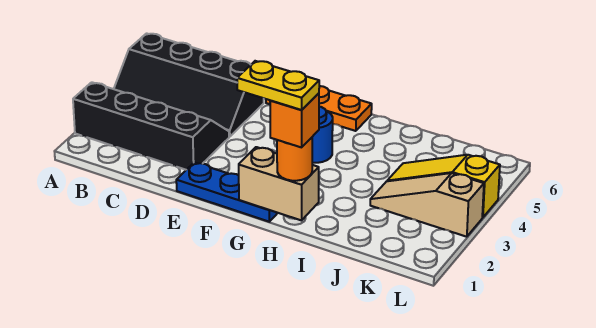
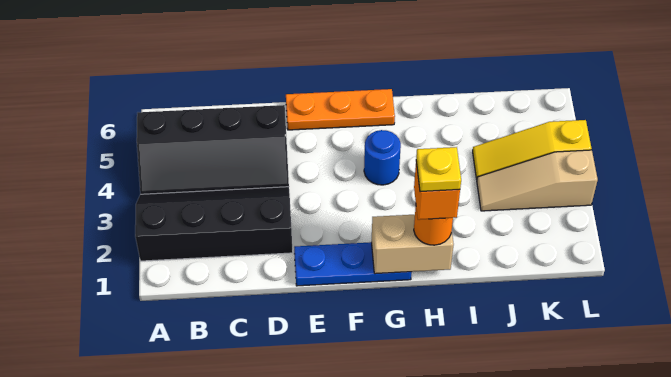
yellow plate G1:H1 level 5 -> yellow plate H1 level 5

